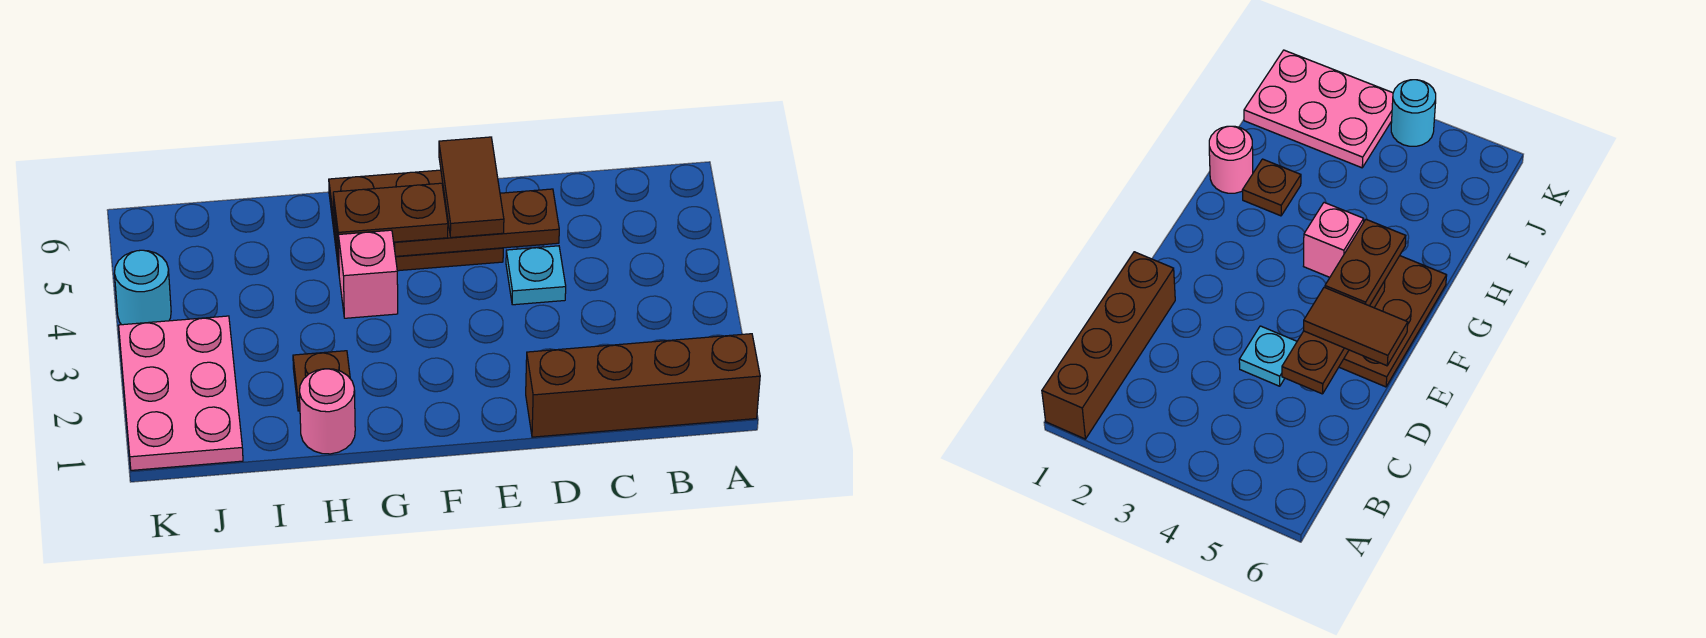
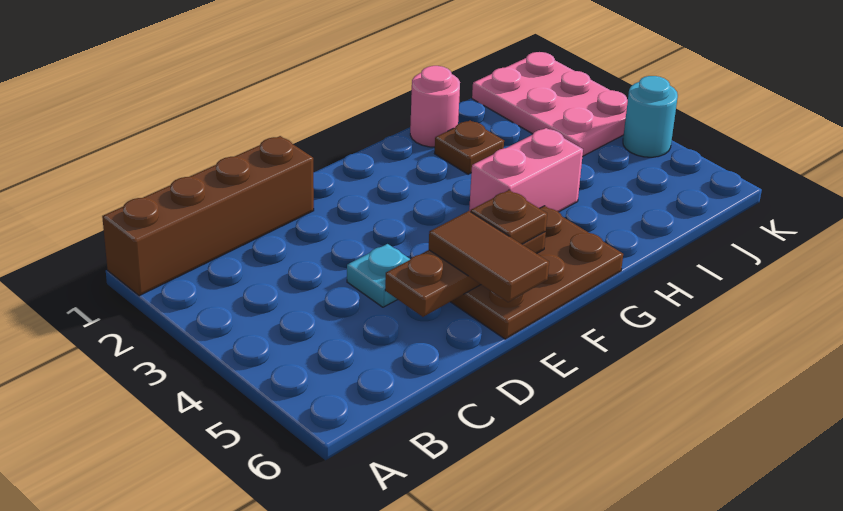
brown plate F5:G5 level 3 -> brown plate F5 level 3
pink brick G4 level 1 -> pink brick G4:H4 level 1

